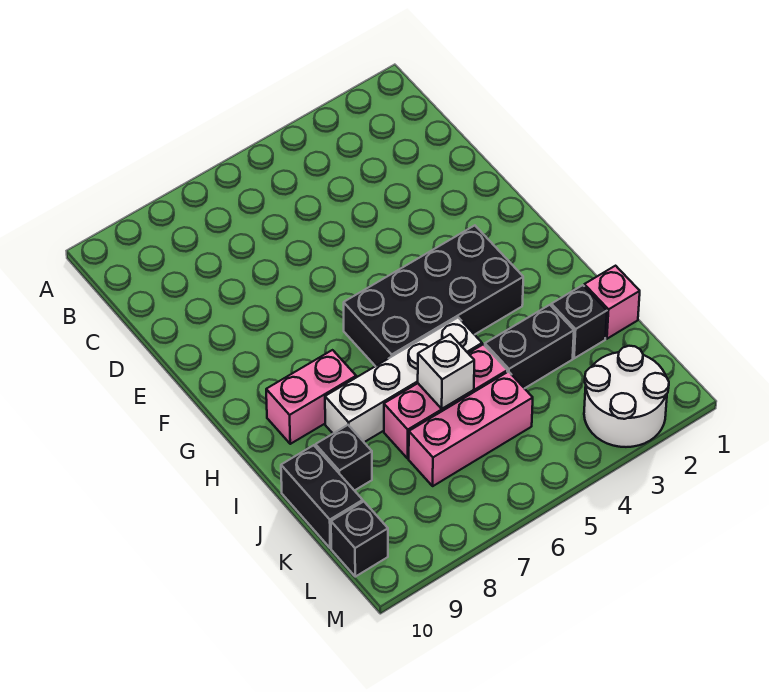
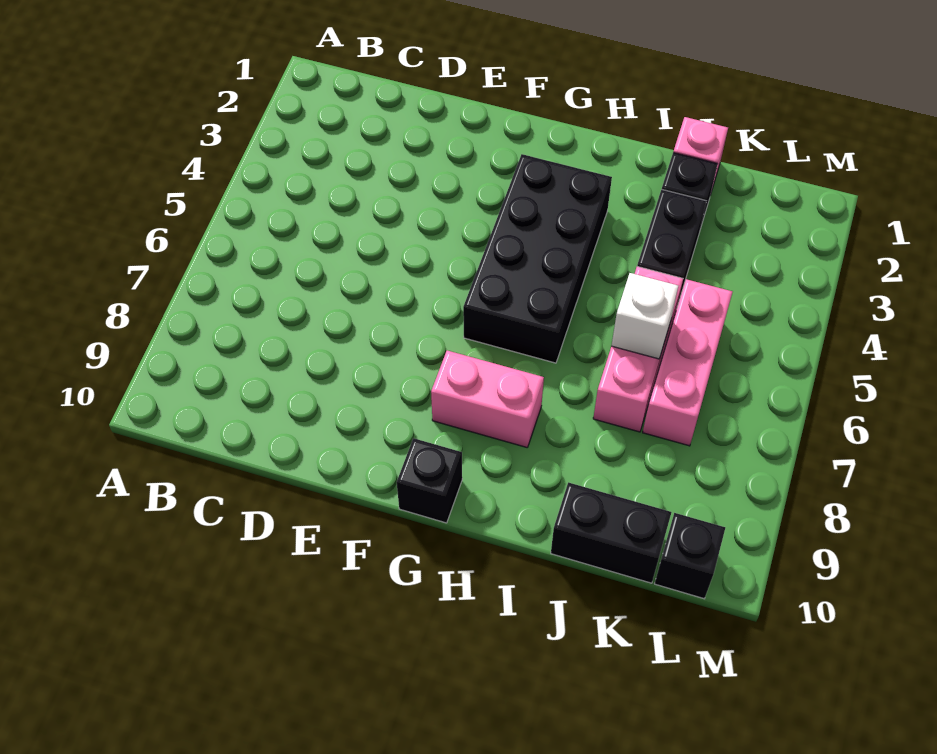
pink brick H8:H9 level 1 -> pink brick G8:H8 level 1
white brick I5:I8 level 1 -> none
black brick J9 level 1 -> black brick G10 level 1
white round brick L2:M3 level 1 -> none

